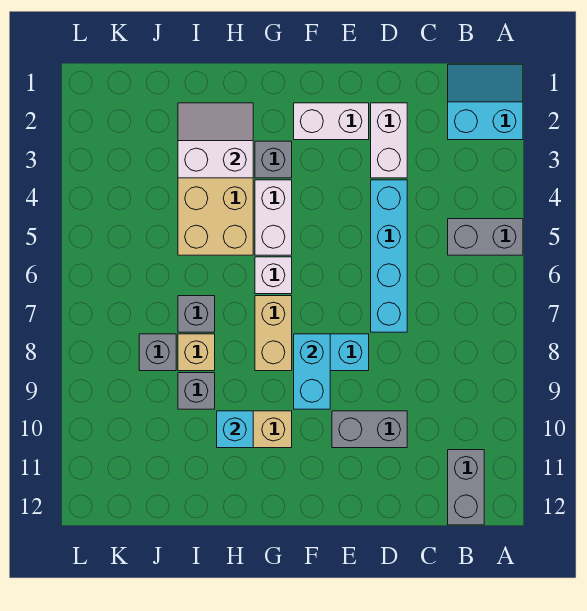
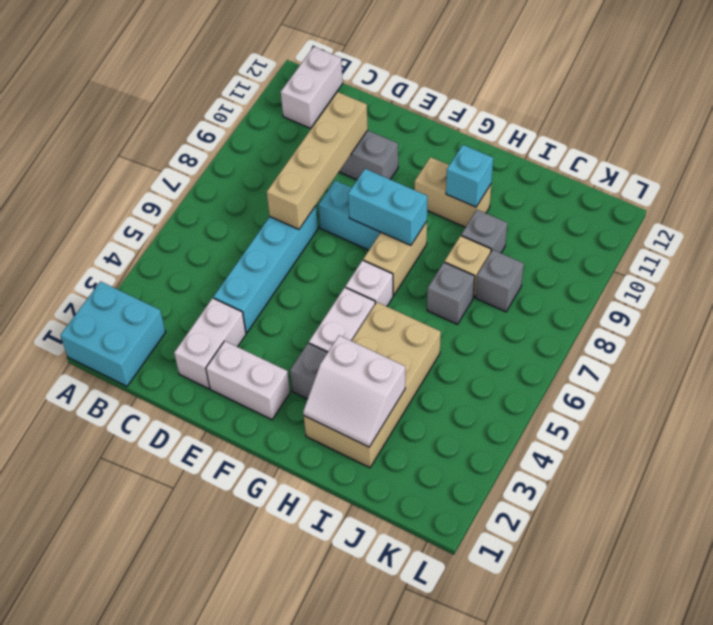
cyan slope A1:B2 level 1 top 2 -> cyan brick A1:B2 level 1
grey brick A5:B5 level 1 -> none
grey brick B11:B12 level 1 -> white brick B11:B12 level 1
none -> tan brick D7:D10 level 2
cyan brick F8:F9 level 2 -> cyan brick F8:G8 level 2

